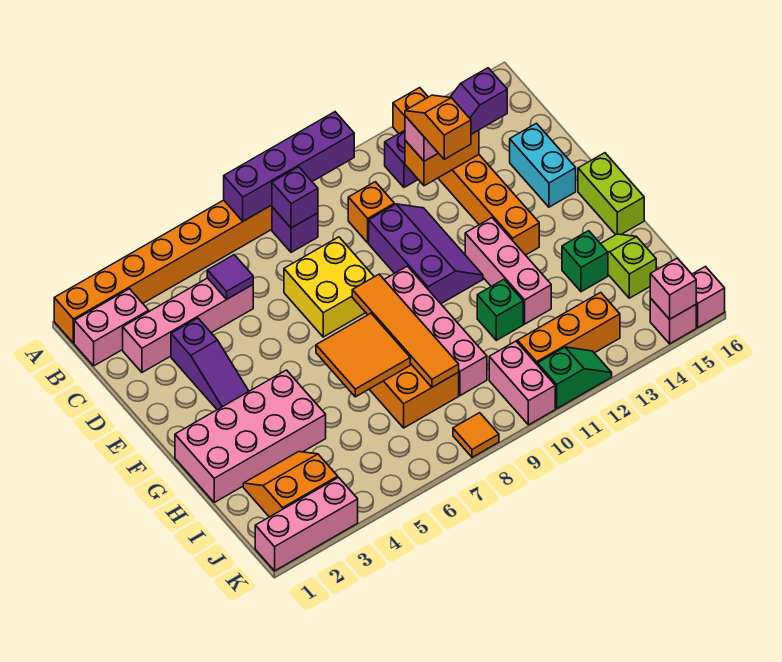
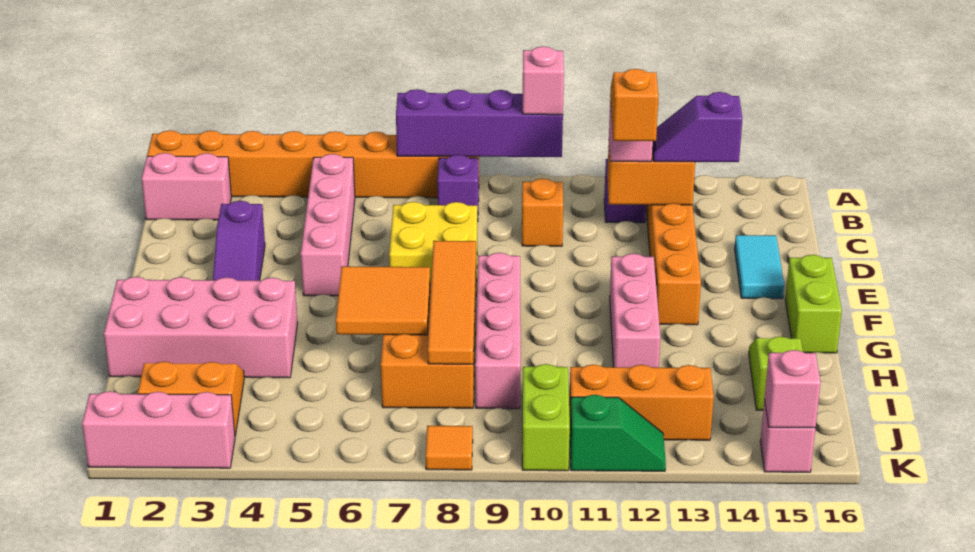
purple brick B8 level 2 -> none
pink brick C2:C5 level 1 -> pink brick B5:E5 level 1
purple tile C5 level 2 -> none
purple slope D10:F11 level 1 top 10 -> none
cyan brick D15:E15 level 1 -> cyan tile D15:E15 level 1
green brick H11 level 1 -> none
green brick H14 level 1 -> none
pink brick J10:K10 level 1 -> lime brick J10:K10 level 1
pink brick K16 level 1 -> pink brick A10 level 3

